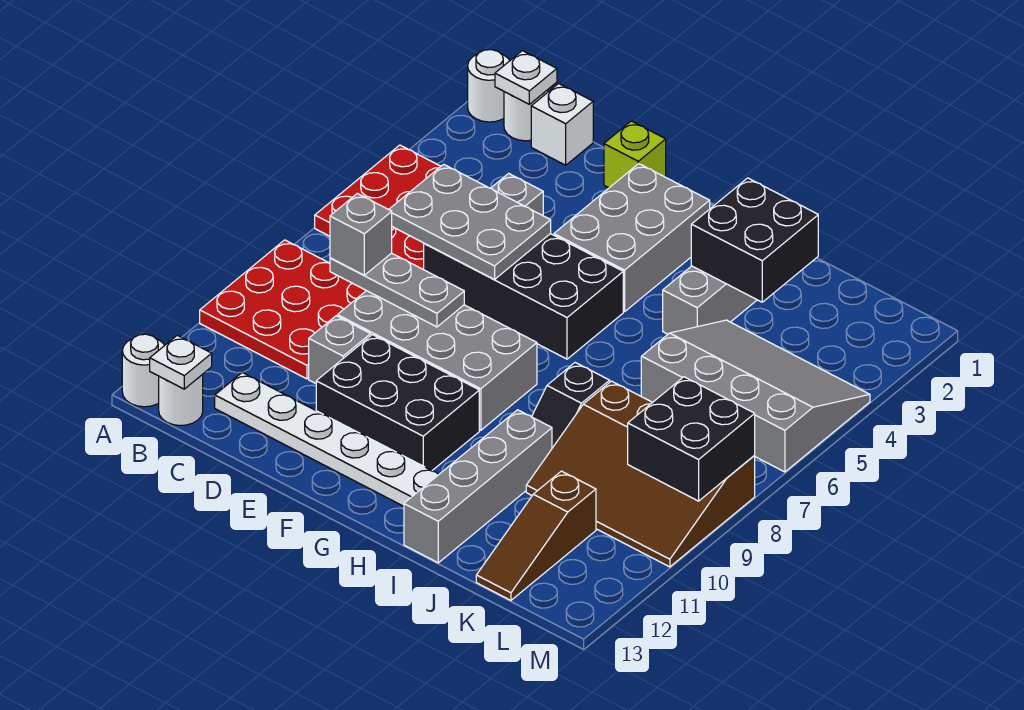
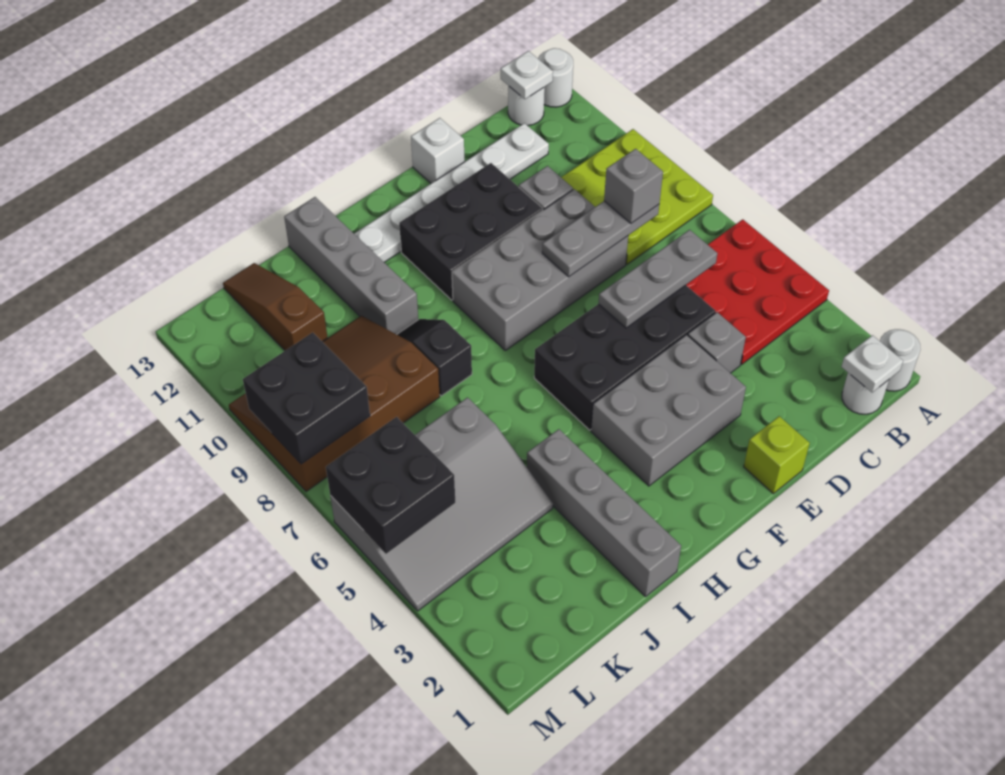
red plate A8:C10 level 1 -> lime plate A8:C10 level 1
white brick C1 level 1 -> white brick E13 level 1
grey plate C5:E6 level 2 -> grey plate C6:E6 level 2
grey brick F2:G4 level 1 -> grey brick E3:G4 level 1
black brick I2:J3 level 2 -> black brick L5:M6 level 2

